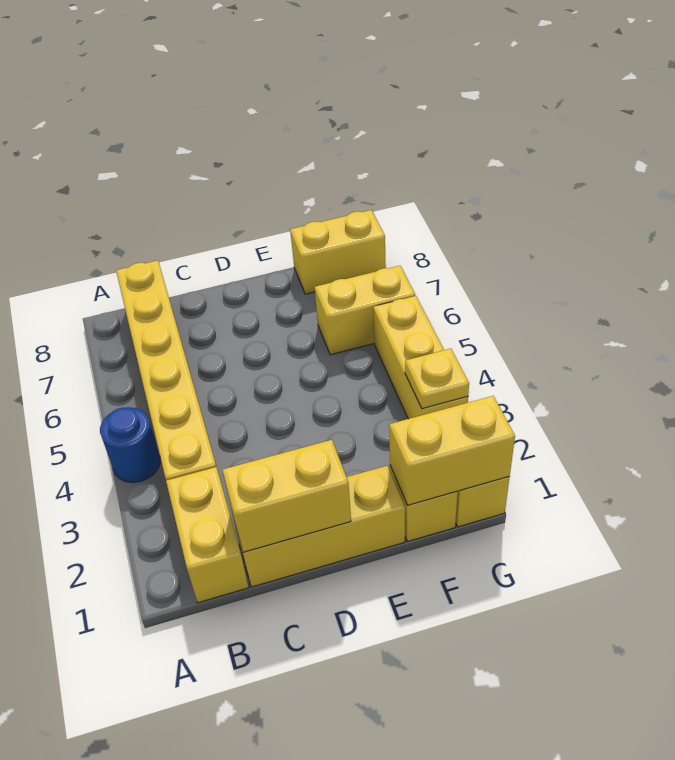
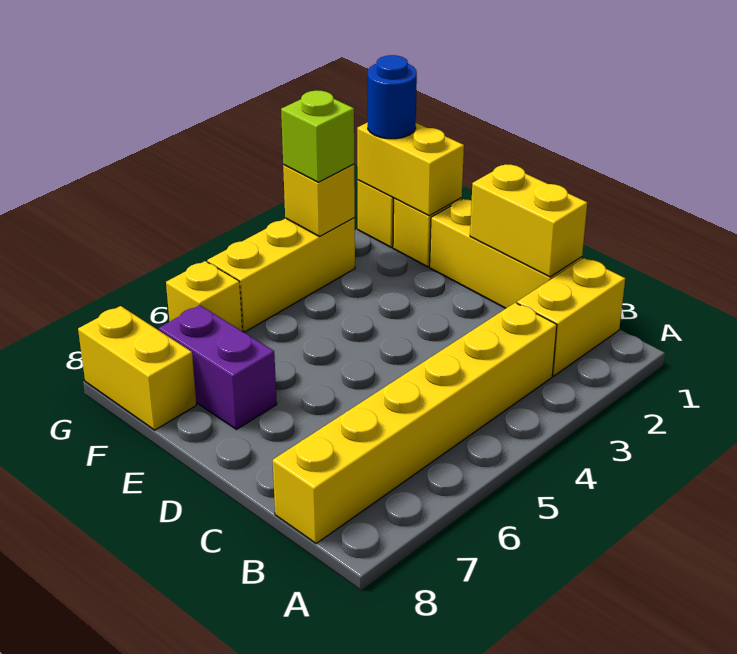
blue round brick A4 level 1 -> blue round brick G1 level 3
none -> purple brick E7:F7 level 1
yellow brick F6:G6 level 1 -> yellow brick G6 level 1
yellow plate G3 level 2 -> yellow brick G3 level 2
none -> lime brick G3 level 3

